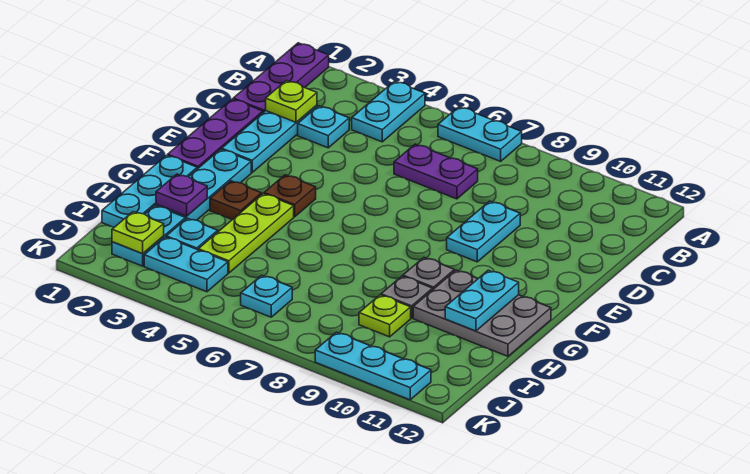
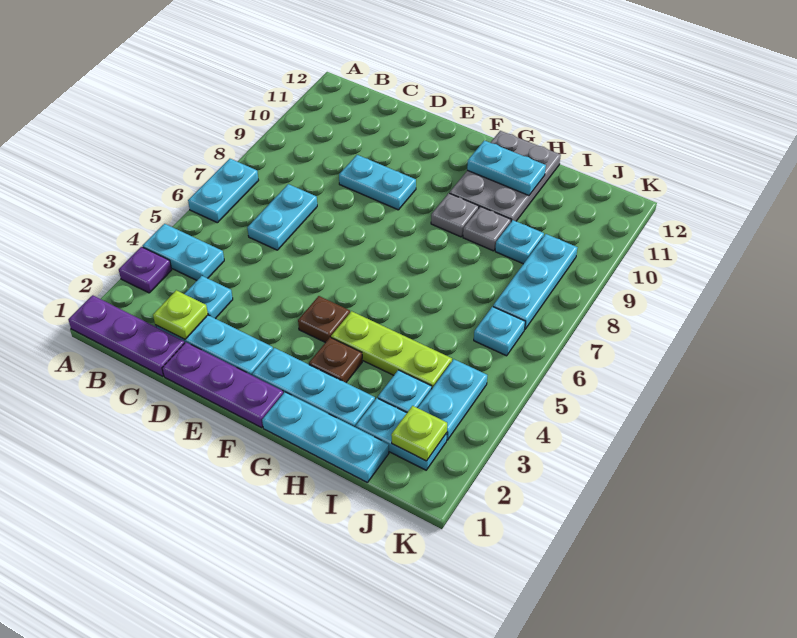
purple plate C6:C7 level 1 -> cyan plate C6:C7 level 1
purple plate H2 level 2 -> purple plate A3 level 1
lime plate I9 level 1 -> cyan plate I9 level 1
cyan plate K9:K11 level 1 -> cyan plate J7:J9 level 1

